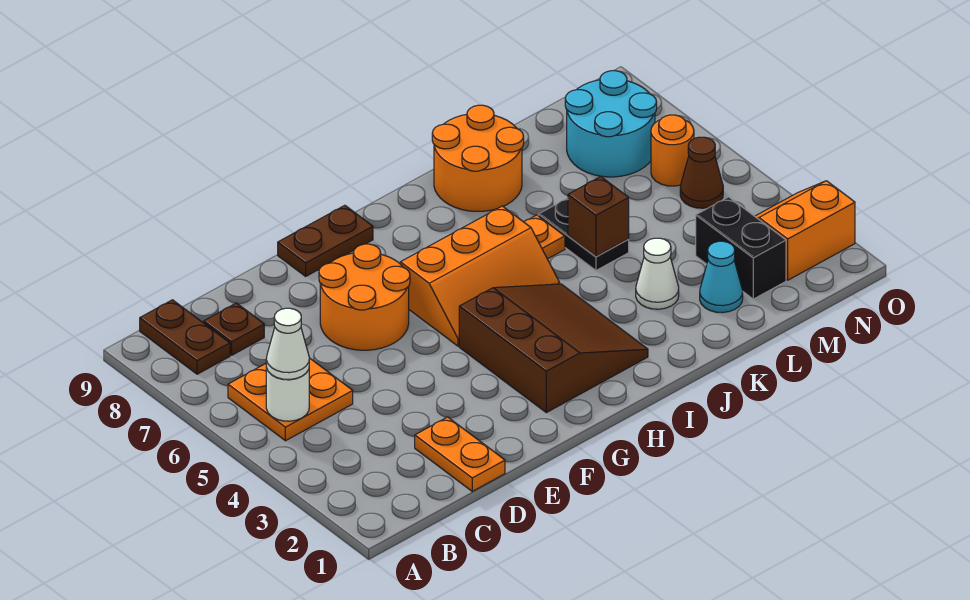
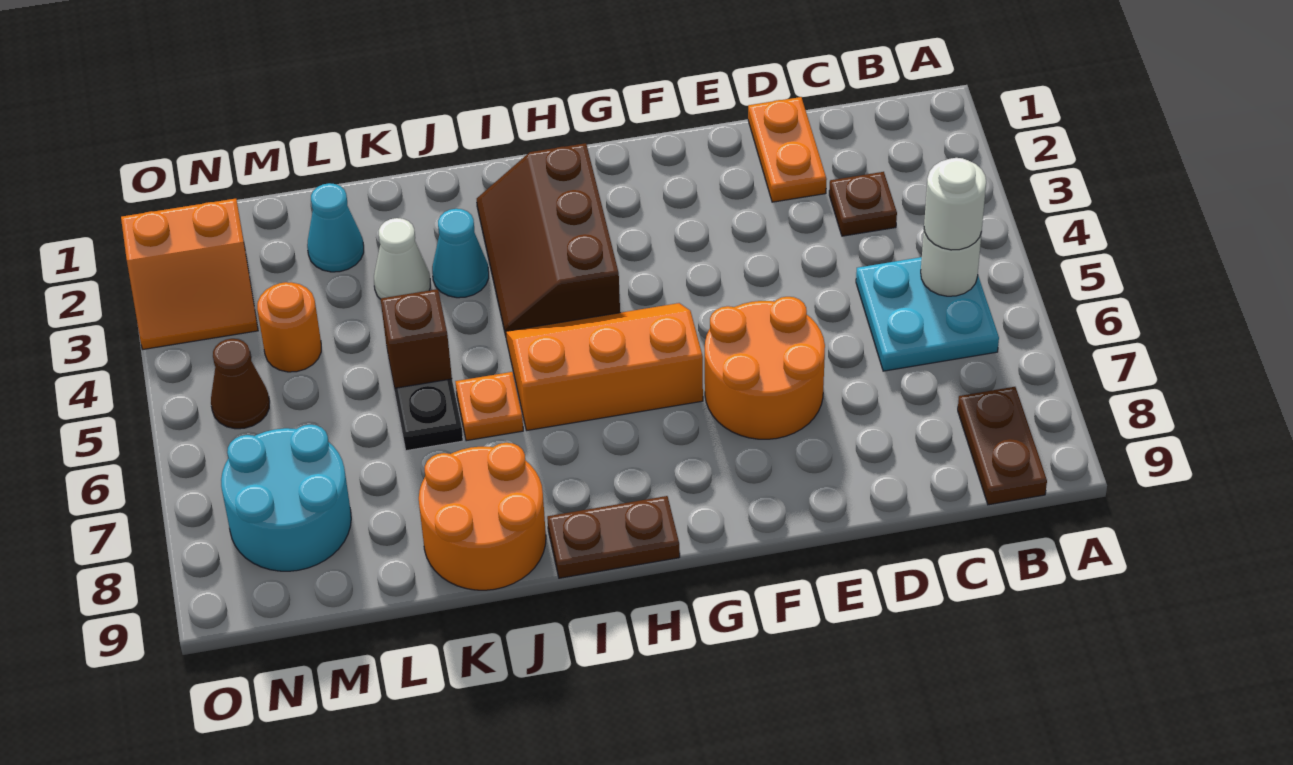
orange plate B5:C6 level 1 -> cyan plate B5:C6 level 1
white cone B5 level 3 -> white round brick B5 level 3
brown plate C8 level 1 -> brown plate C3 level 1
brown plate F9:G9 level 1 -> brown plate H9:I9 level 1
brown slope G2:I4 level 1 top G -> brown slope H2:I4 level 1 top H
none -> cyan cone J3 level 1
black brick M2:M3 level 1 -> none
orange round brick N6 level 1 -> orange round brick M4 level 1

